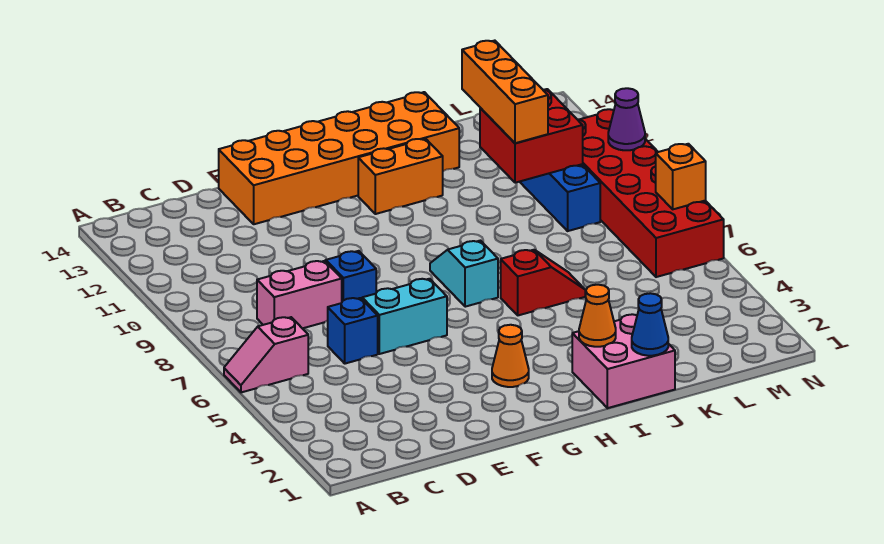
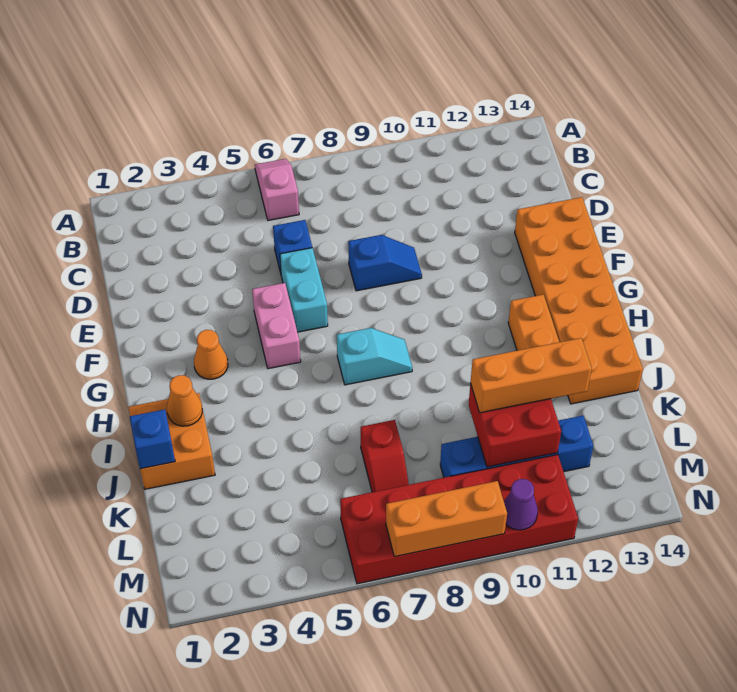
pink brick C8:D8 level 1 -> pink brick F5:G5 level 1
pink brick I1:J2 level 1 -> orange brick I1:J2 level 1
red slope I6:J6 level 1 top I -> red slope K7:L7 level 1 top K
blue cone J1 level 2 -> blue brick J1 level 2
orange brick N7 level 2 -> orange brick N7:N9 level 2

